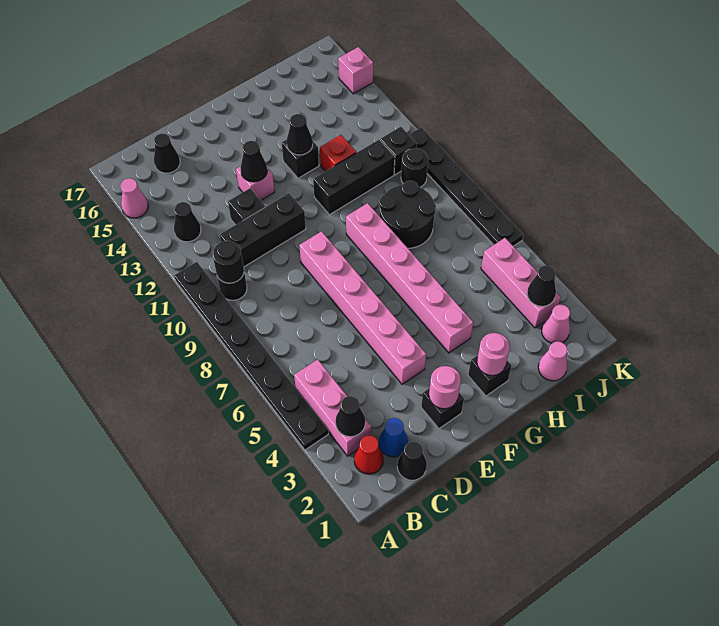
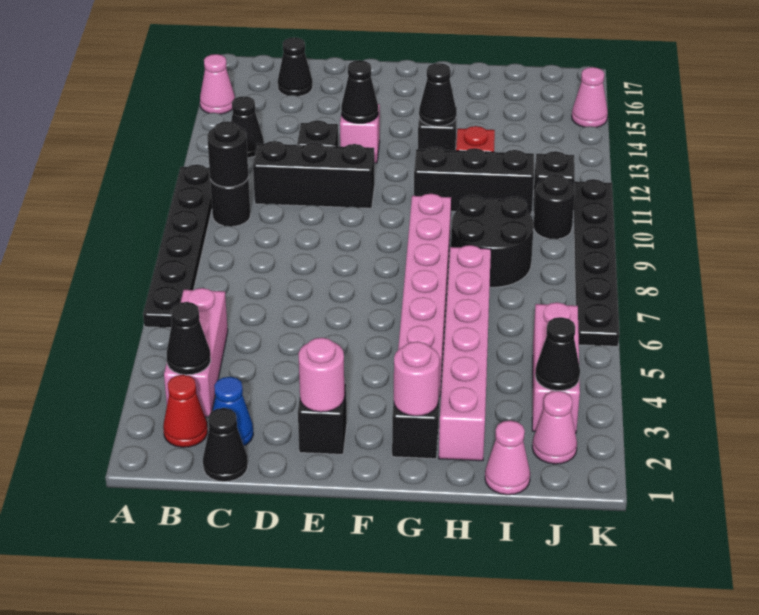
black plate A4:A11 level 1 -> black plate A6:A11 level 1
pink brick E4:E9 level 1 -> pink brick H2:H7 level 1
pink brick K15 level 1 -> pink cone K15 level 1

